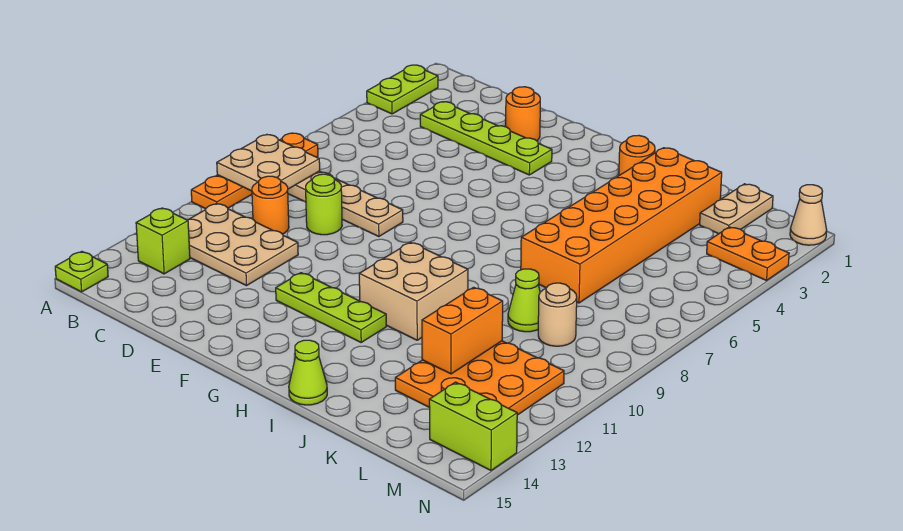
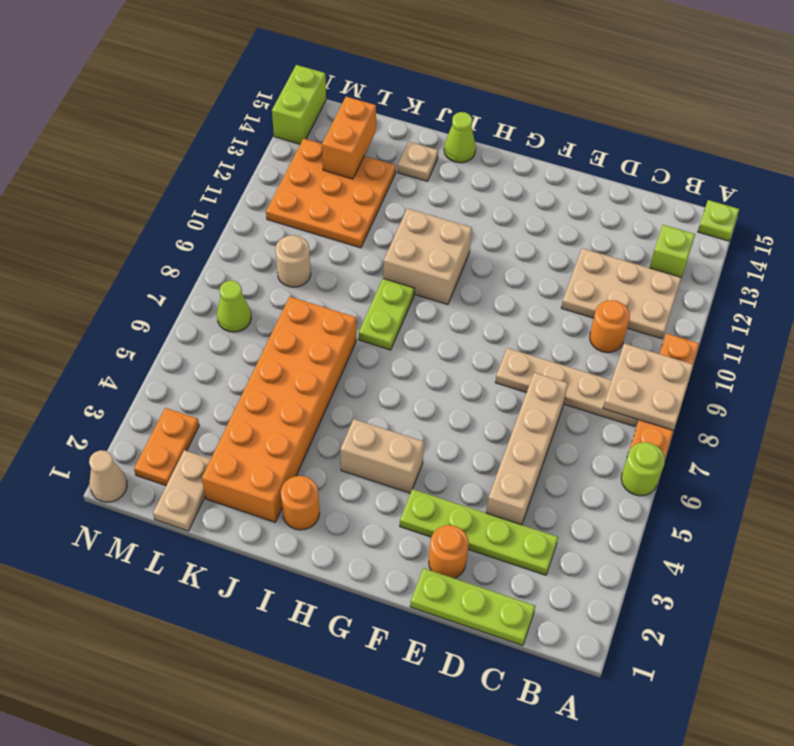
lime plate A2:A3 level 1 -> lime plate I8:I9 level 1
none -> tan brick D4:D7 level 1
lime round brick D9 level 1 -> lime round brick A6 level 1
lime plate F12:H12 level 1 -> lime plate C1:E1 level 1
none -> tan brick G4:H4 level 1
none -> tan plate J14 level 1
lime cone K9 level 1 -> lime cone M7 level 1
orange brick K11:K12 level 2 -> orange brick L13:L14 level 2
orange plate M3:N3 level 1 -> orange plate M2:M3 level 1
lime brick M14:N14 level 1 -> lime brick N14:N15 level 1

